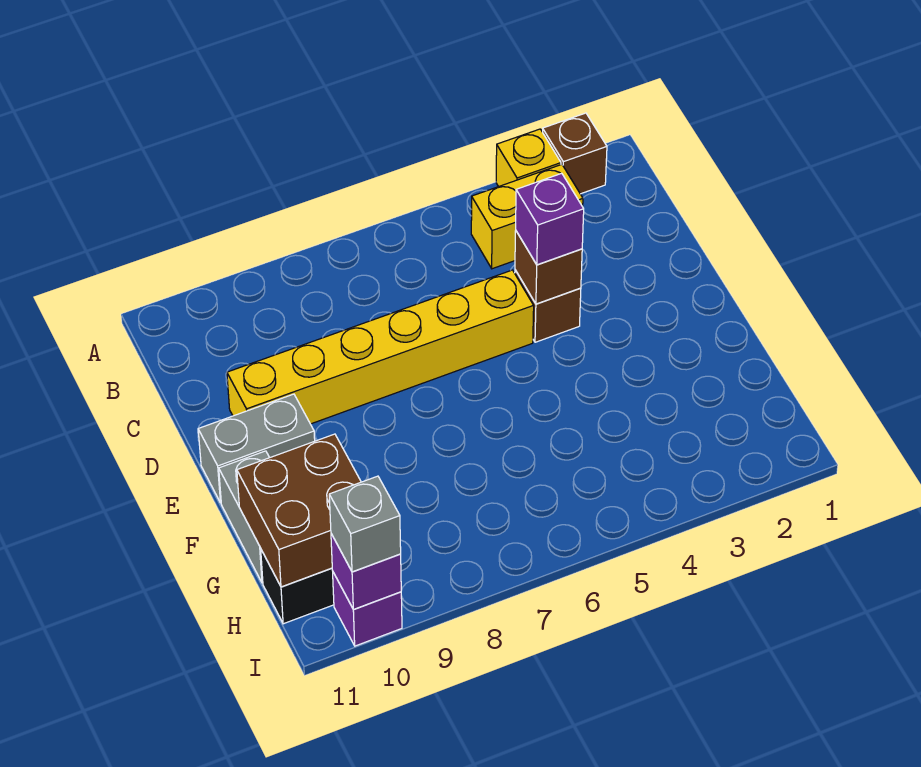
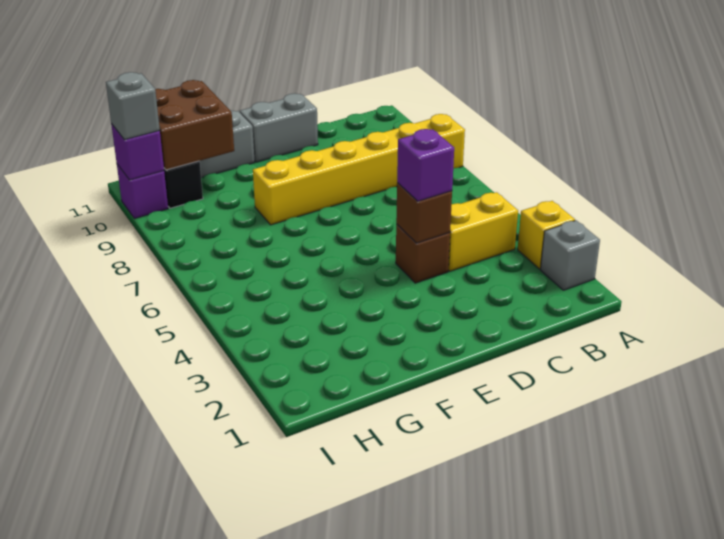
brown brick A2 level 1 -> grey brick A2 level 1
yellow brick B3:B4 level 1 -> yellow brick B4:C4 level 1
yellow brick D5:D10 level 1 -> yellow brick A8:F8 level 1
grey brick E10:E11 level 1 -> grey brick D11:E11 level 1

